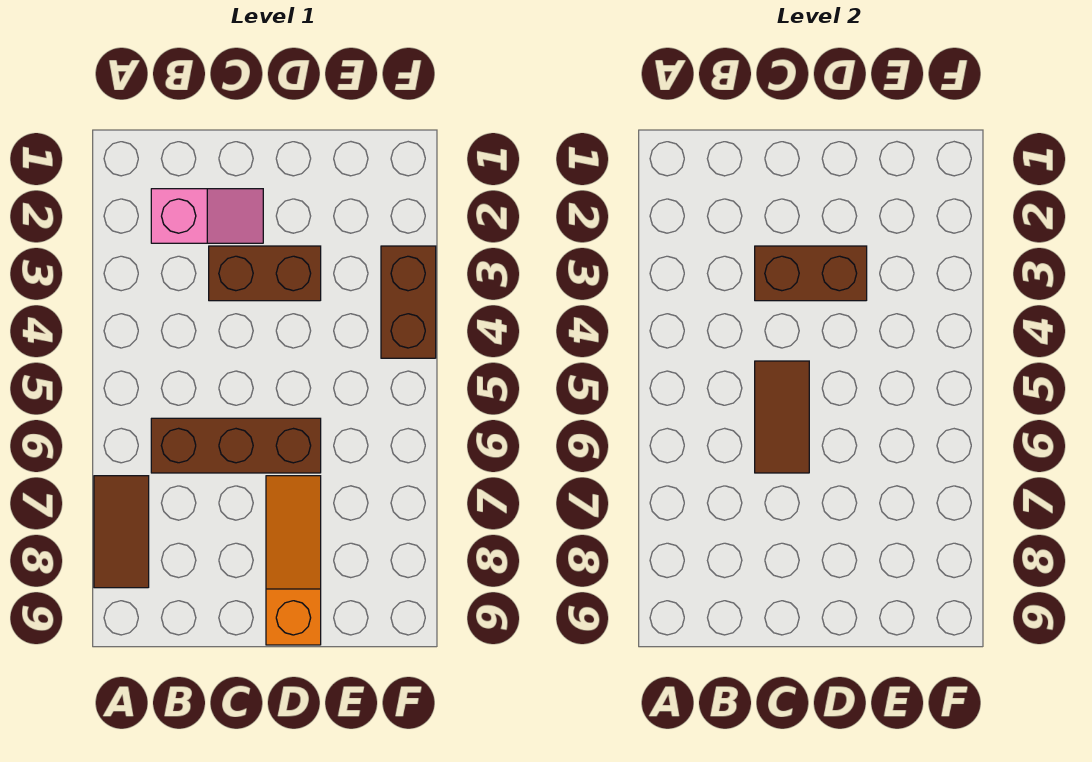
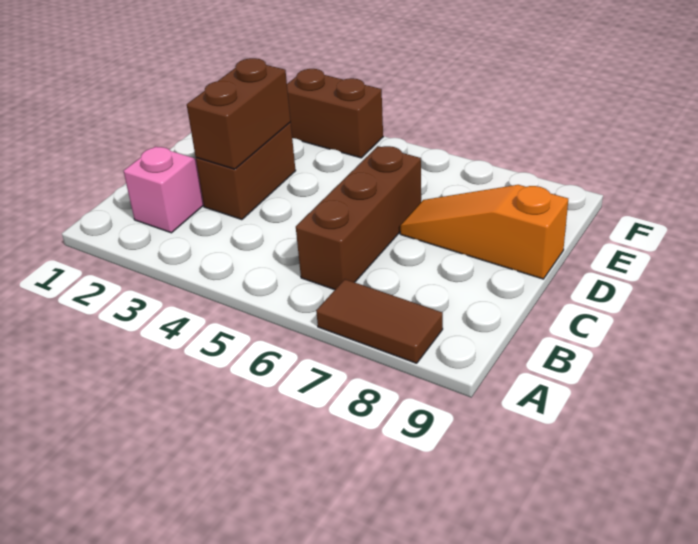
brown tile C5:C6 level 2 -> none

